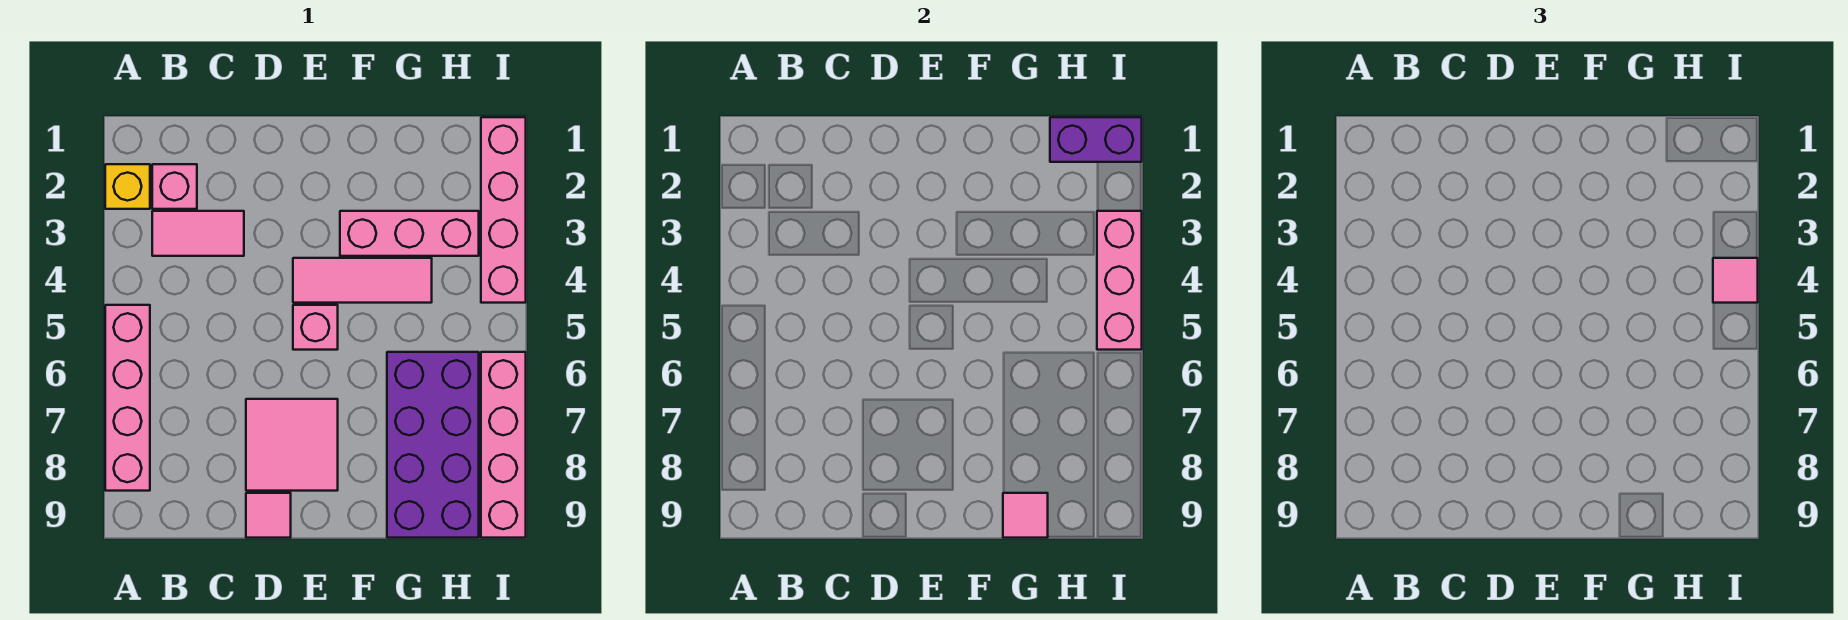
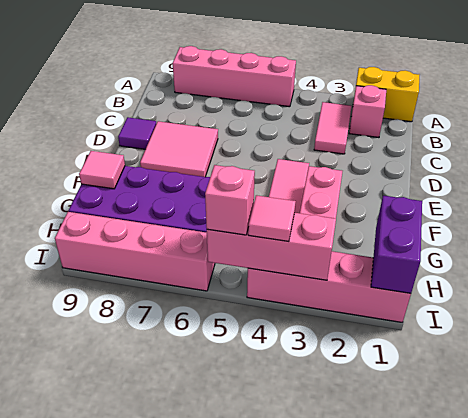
yellow brick A2 level 1 -> yellow brick A1:A2 level 1
pink tile D9 level 1 -> purple tile D9 level 1
pink brick E5 level 1 -> pink brick I5 level 3

